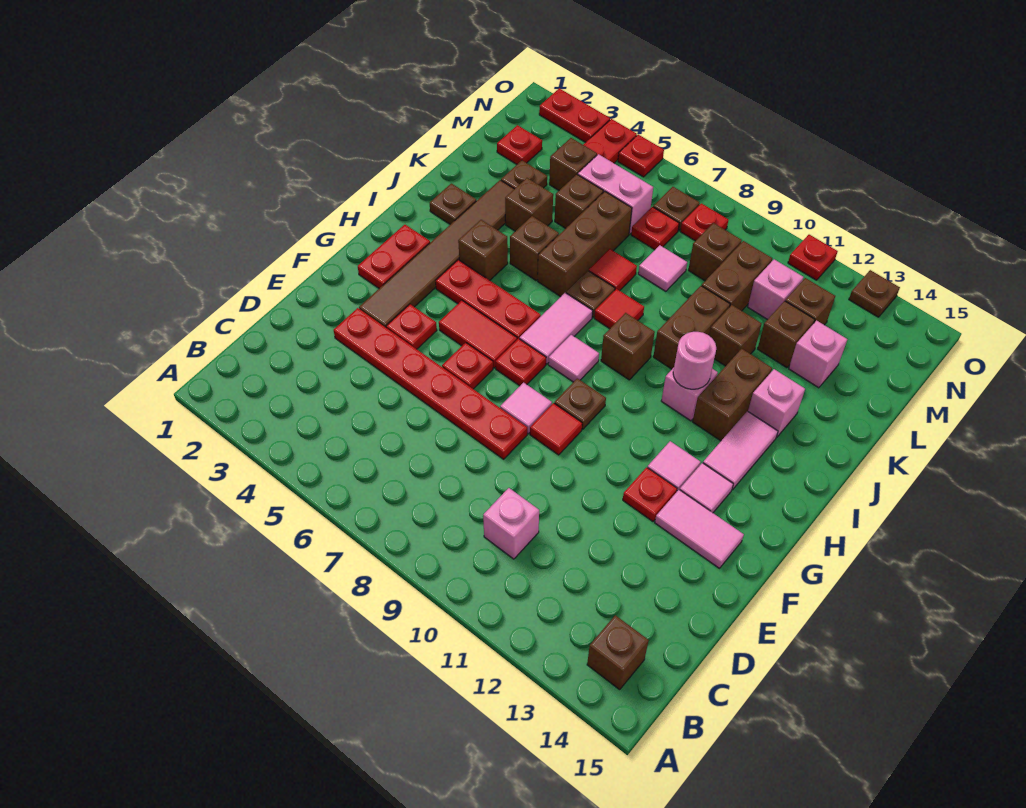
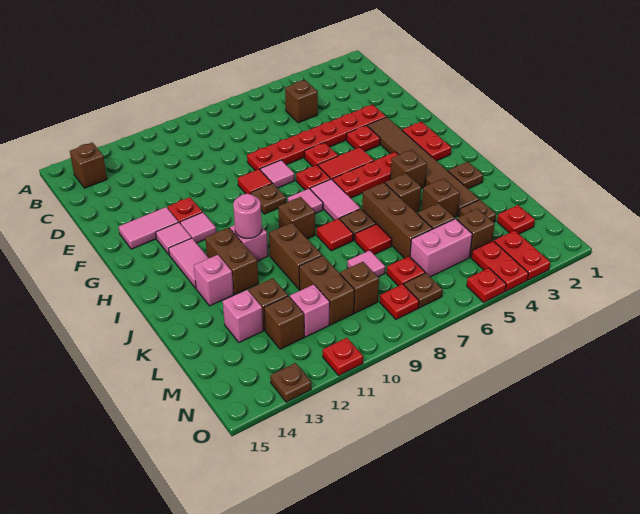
pink brick C10 level 1 -> none
brown brick K11 level 1 -> brown brick C5 level 1
red plate O2:O3 level 1 -> red plate N3:O3 level 1

